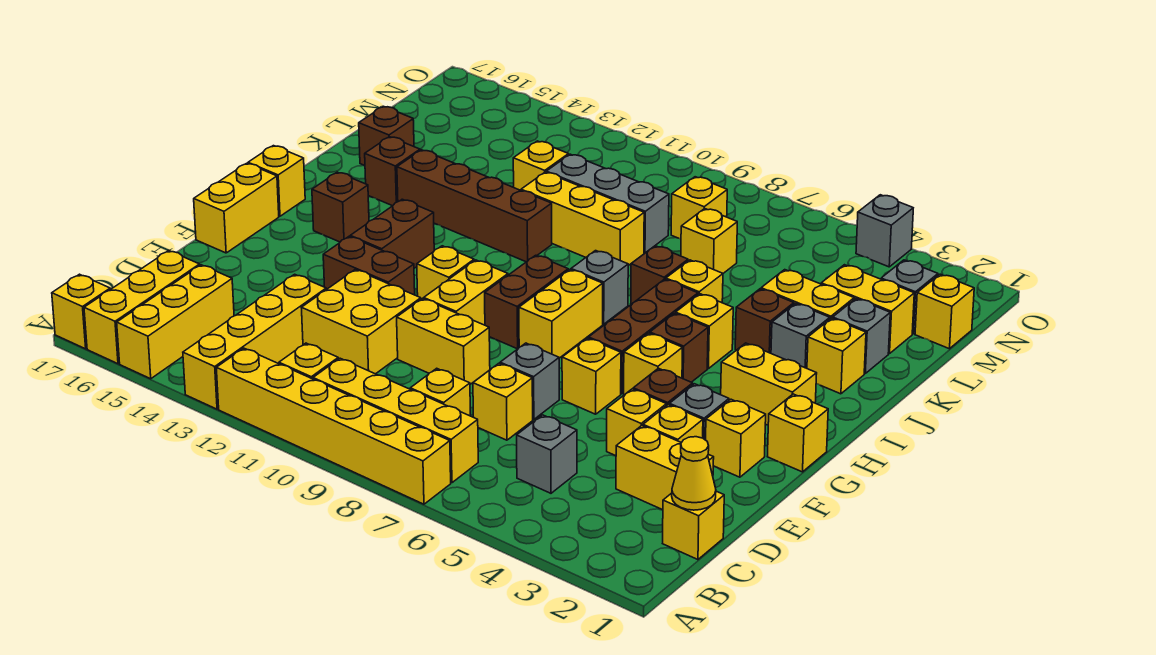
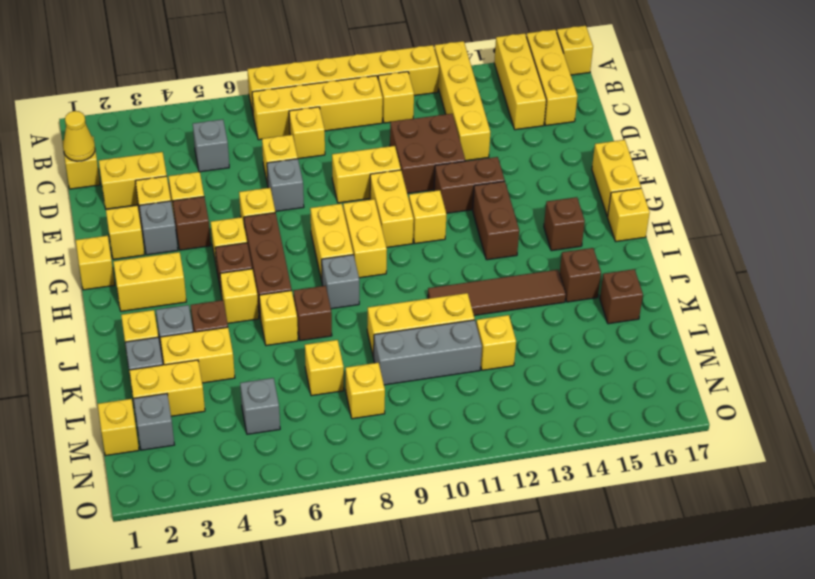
yellow brick D11:E12 level 1 -> brown brick D11:E12 level 1
brown brick G9:H9 level 1 -> yellow brick G9:H9 level 1
brown brick J11:J14 level 1 -> brown tile J11:J14 level 1
grey brick O4 level 1 -> grey brick M5 level 1

